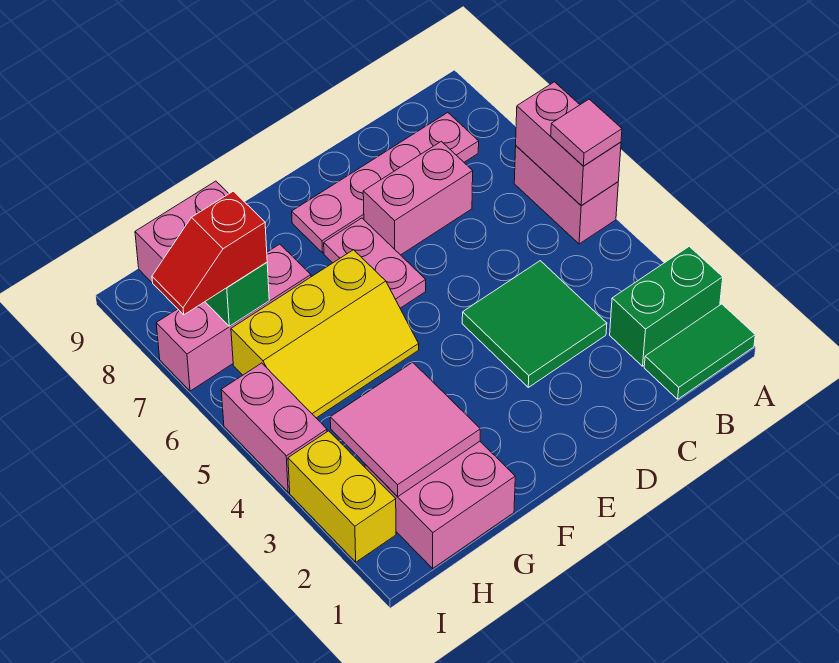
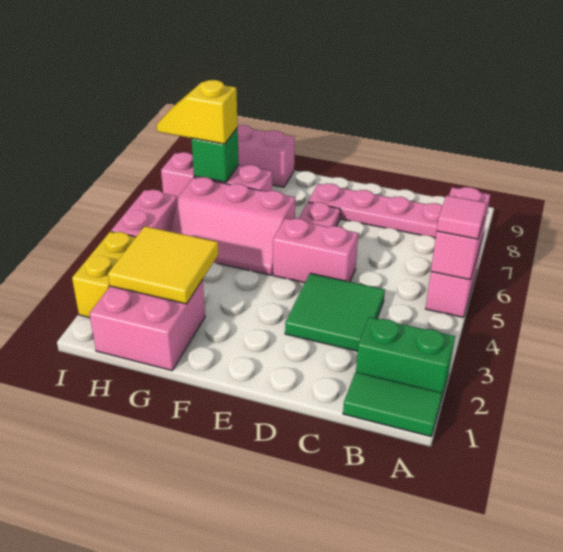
pink brick C7:D7 level 1 -> pink brick D5:E5 level 1
yellow slope F5:H6 level 1 top 6 -> pink slope F5:H6 level 1 top 6
pink tile G2:H3 level 2 -> yellow tile G2:H3 level 2
red slope H7:I7 level 3 top H -> yellow slope H7:I7 level 3 top H

